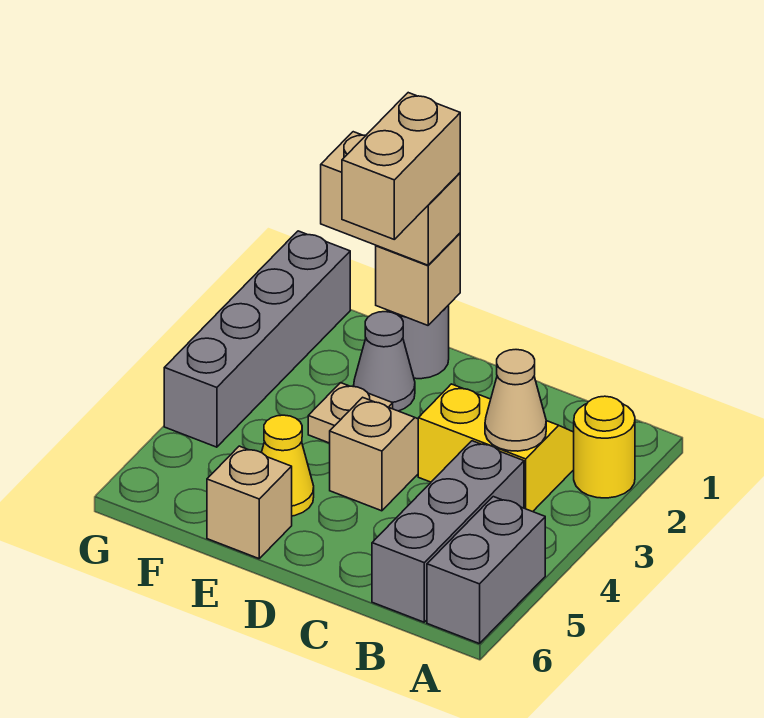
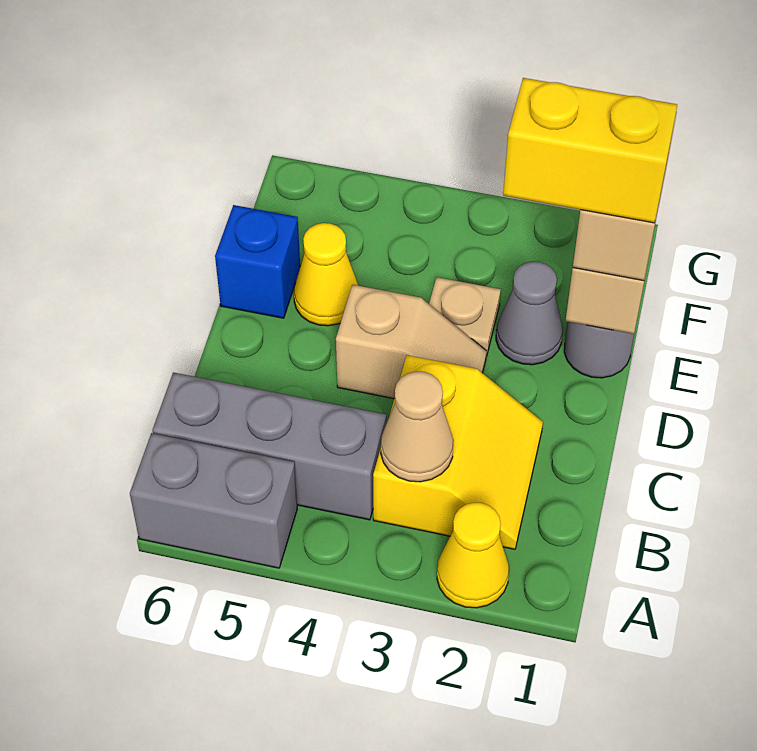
yellow round brick A2 level 1 -> yellow cone A2 level 1
tan brick E1:E2 level 4 -> yellow brick E1:E2 level 4
tan brick E6 level 1 -> blue brick E6 level 1
grey brick G1:G4 level 1 -> none

